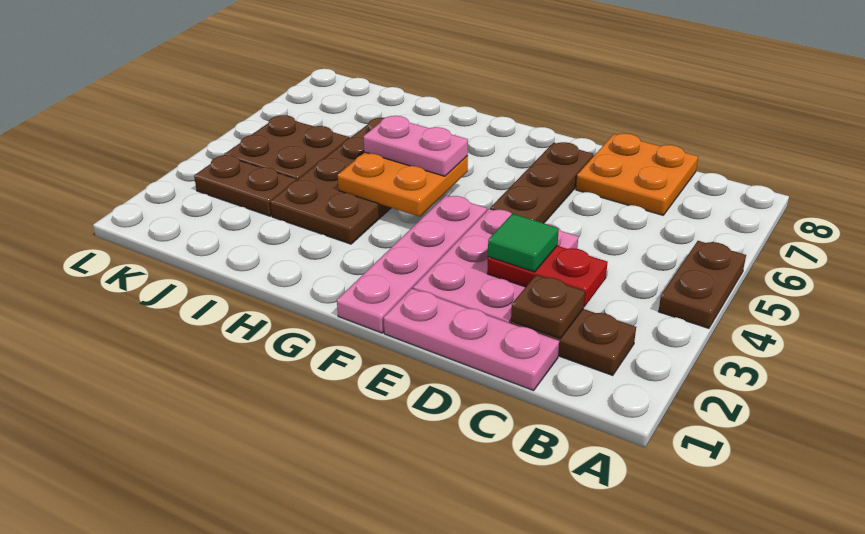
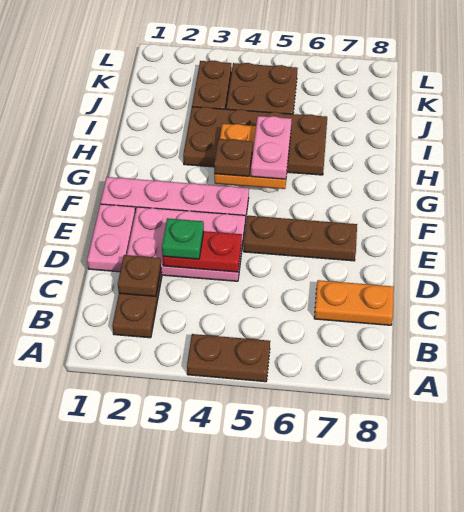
pink plate C1:E1 level 1 -> pink plate D1:E1 level 1
red plate C3:D3 level 2 -> red plate D3:D4 level 2
orange plate C7:D8 level 1 -> orange plate C7:C8 level 1
green tile D3 level 3 -> green plate D3 level 3
none -> brown plate G4 level 3

